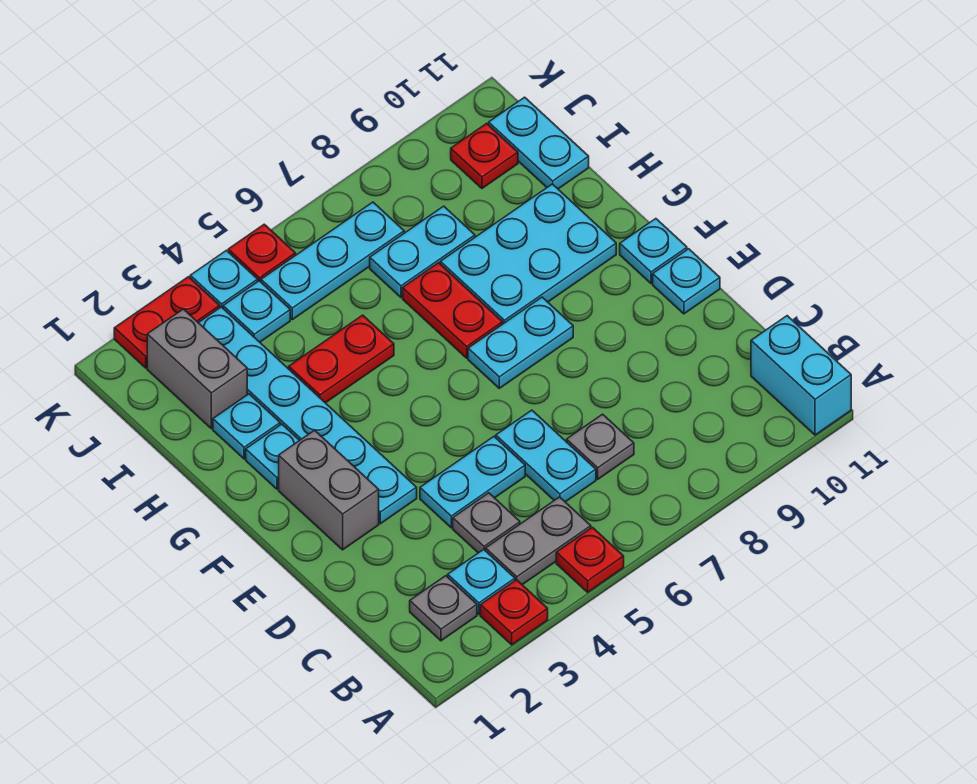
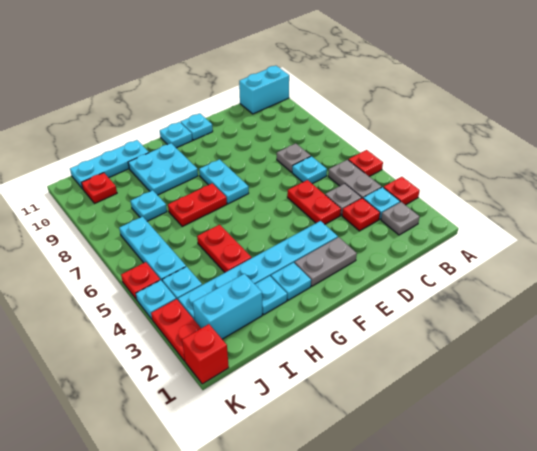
none -> red plate C3 level 1
cyan plate C6:D6 level 1 -> cyan plate C6 level 1
cyan plate D4:D5 level 1 -> red plate D4:D5 level 1
grey brick E2:F2 level 1 -> grey plate E2:F2 level 1
cyan plate G8:H10 level 1 -> cyan plate G9:H10 level 1
grey brick I2:J2 level 1 -> cyan brick I2:J2 level 1
cyan plate I7:I8 level 1 -> cyan plate I8 level 1
cyan plate I11:J11 level 1 -> cyan plate H11:J11 level 1
none -> red brick K1 level 1

